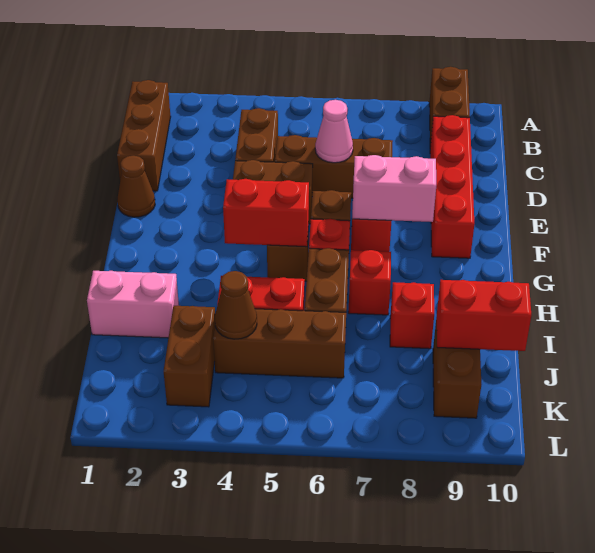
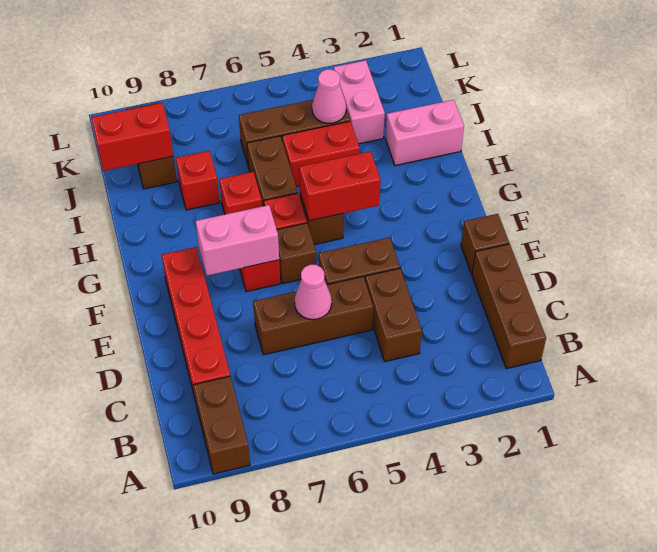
brown cone E1 level 1 -> brown brick E1 level 1
brown brick J3:K3 level 1 -> pink brick J3:K3 level 1
brown cone J4 level 2 -> pink cone J4 level 2

